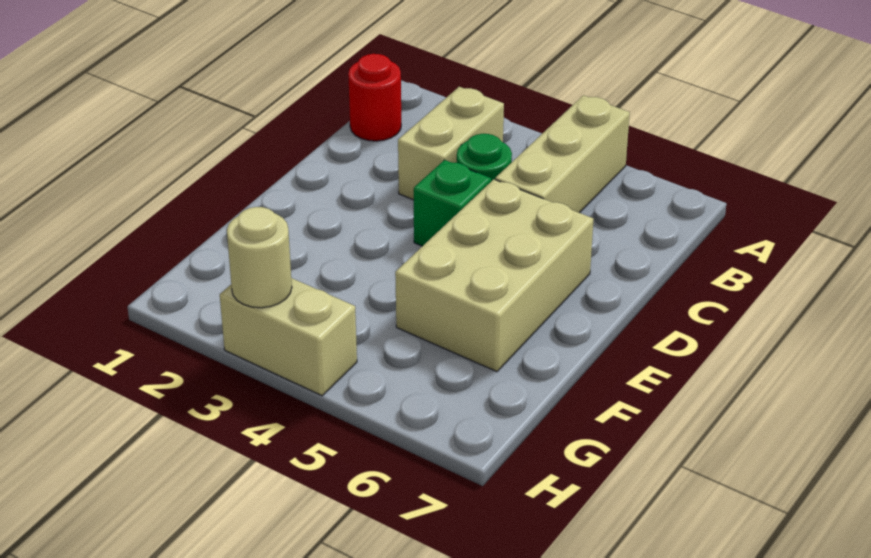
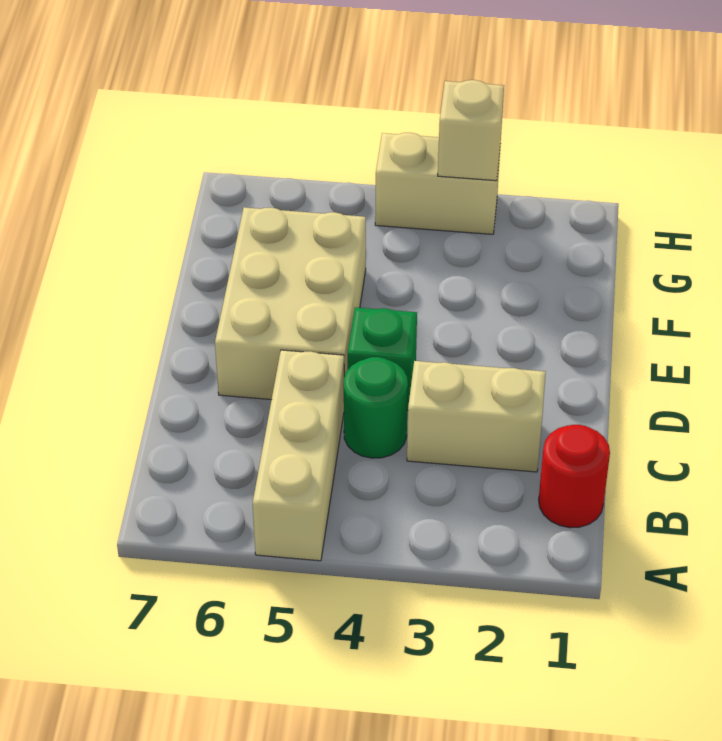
tan brick B3:C3 level 1 -> tan brick C2:C3 level 1
tan round brick H3 level 2 -> tan brick H3 level 2

